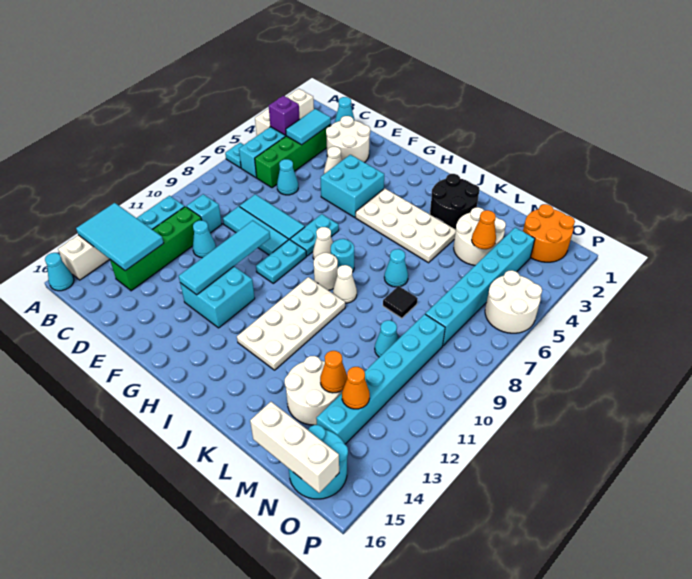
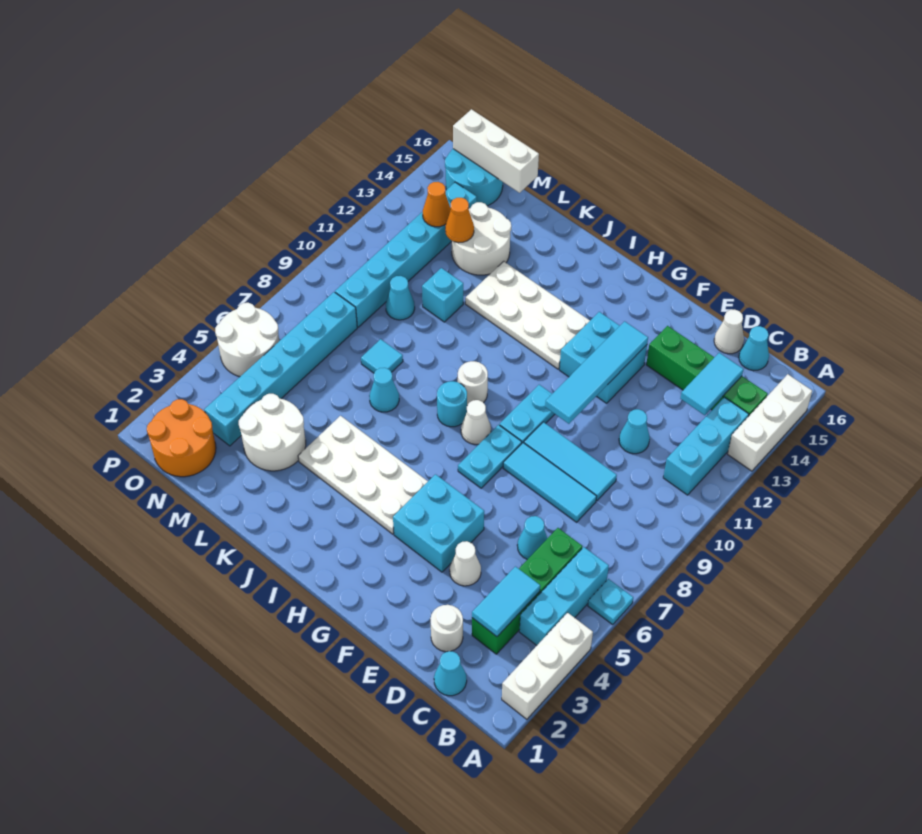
cyan tile A13:C14 level 2 -> cyan tile C13:C14 level 2
cyan cone A16 level 1 -> cyan cone C16 level 1
purple brick B4 level 2 -> none
cyan brick C10 level 1 -> cyan brick L11 level 1
green brick C11:C14 level 1 -> green brick B14:E14 level 1
white round brick D2:E3 level 1 -> white round brick D2 level 1
white plate I10:J13 level 1 -> white plate H12:K13 level 1
black round brick J2:K3 level 1 -> none
white cone J9 level 1 -> white cone D16 level 1
black tile L8 level 1 -> cyan tile L8 level 1
orange cone M4 level 2 -> none

